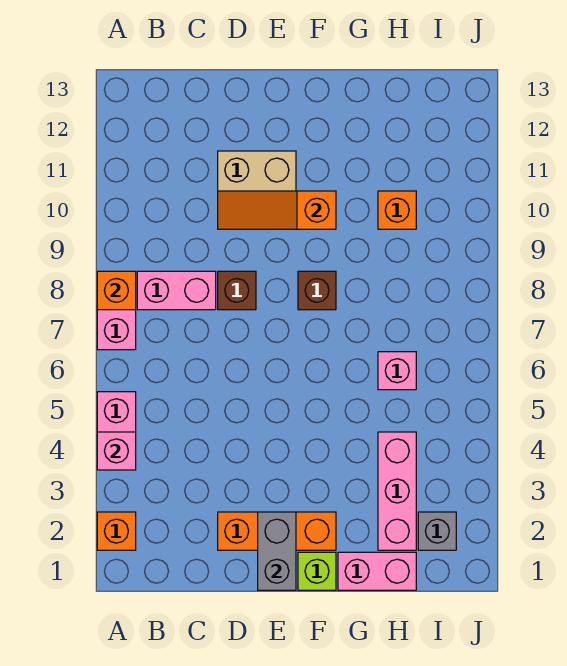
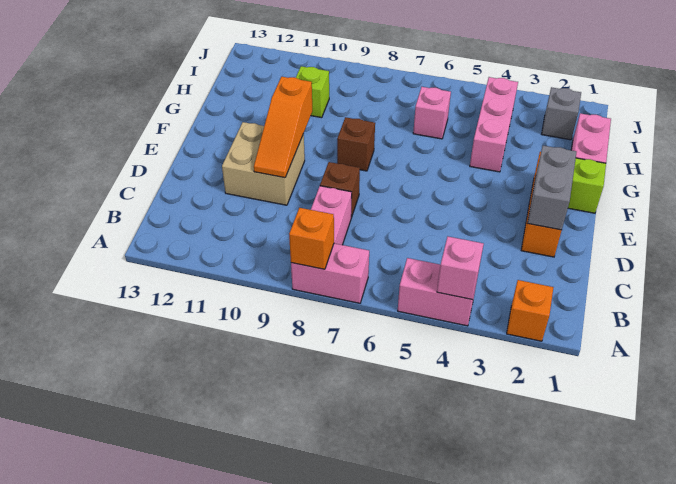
grey brick E1:E2 level 2 -> grey brick D2:E2 level 2
pink brick H2:H4 level 1 -> pink brick G4:I4 level 1
orange brick H10 level 1 -> lime brick H10 level 1

